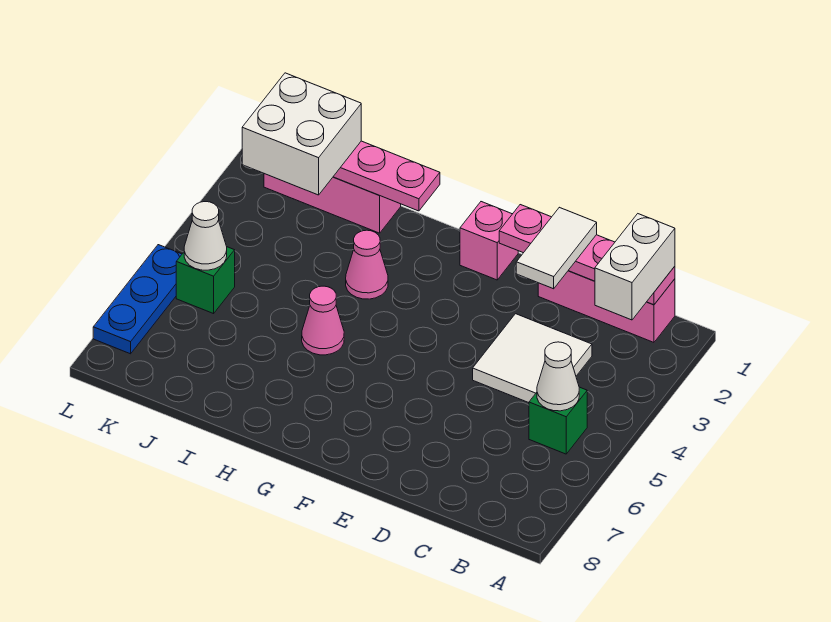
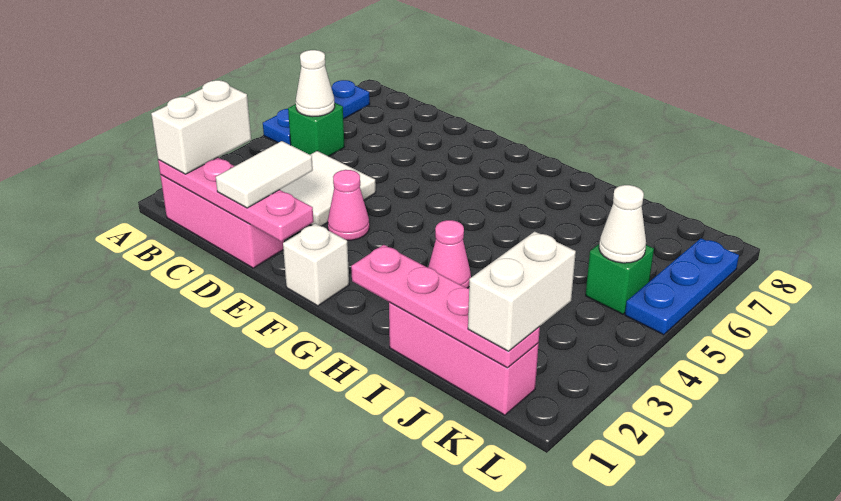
none -> blue plate A5:A7 level 1
pink brick F1 level 1 -> white brick F1 level 1
pink cone H5 level 1 -> pink cone E3 level 1
white brick J1:K2 level 3 -> white brick K1:K2 level 3

